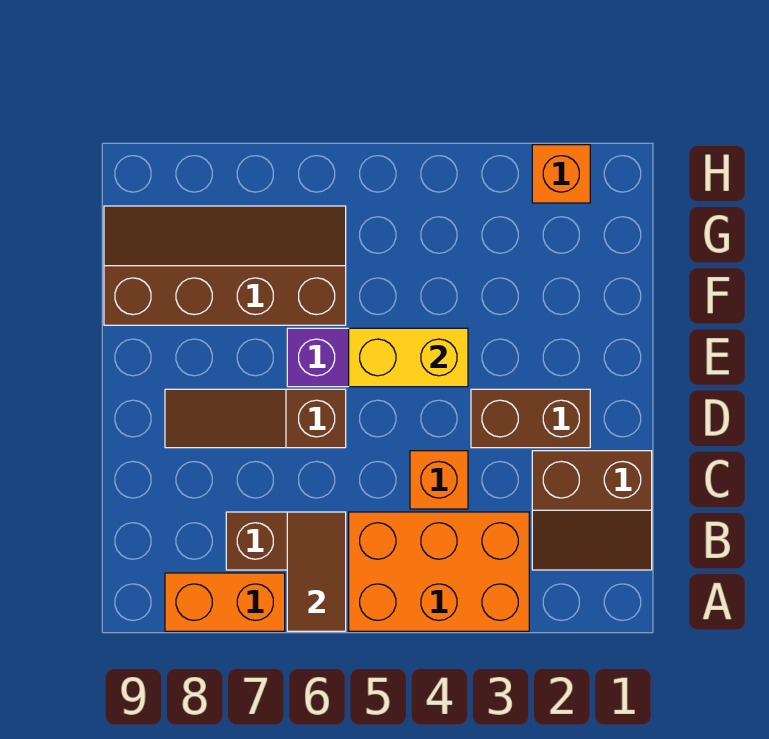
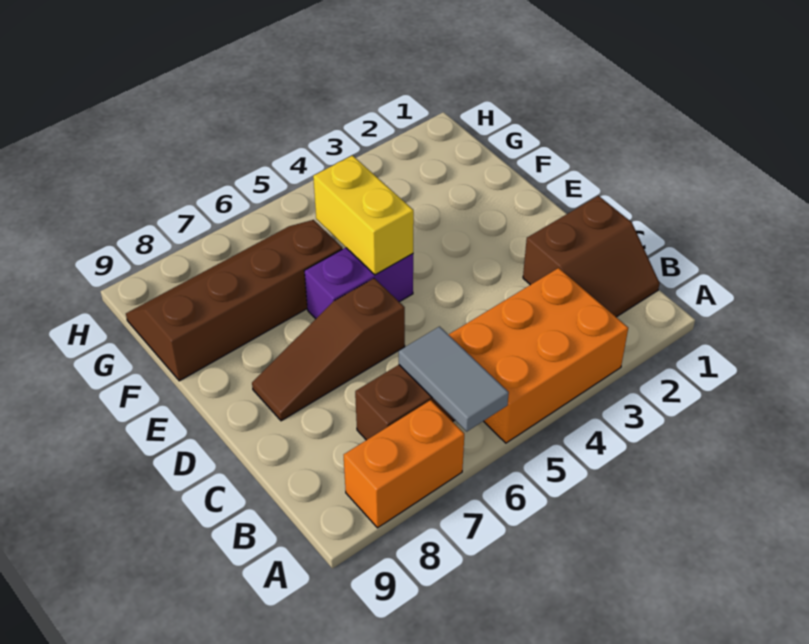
brown tile A6:B6 level 2 -> grey tile A6:B6 level 2
orange brick C4 level 1 -> none
brown brick D2:D3 level 1 -> none
yellow brick E4:E5 level 2 -> yellow brick E5:F5 level 2
orange brick H2 level 1 -> none

